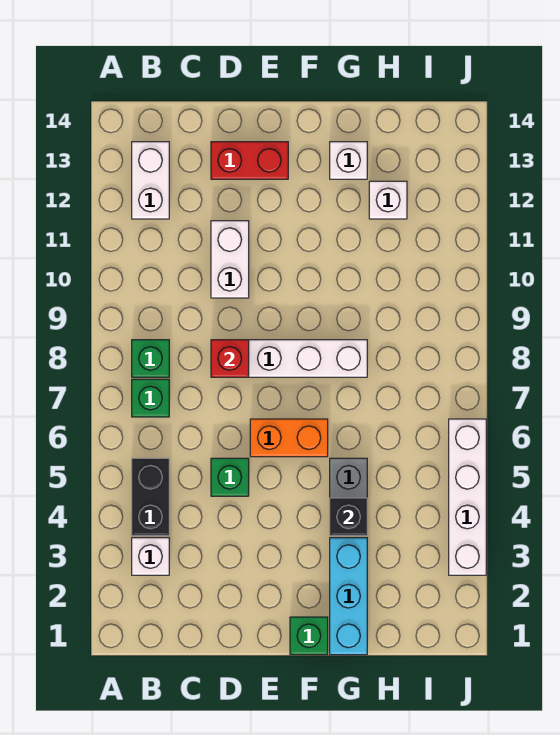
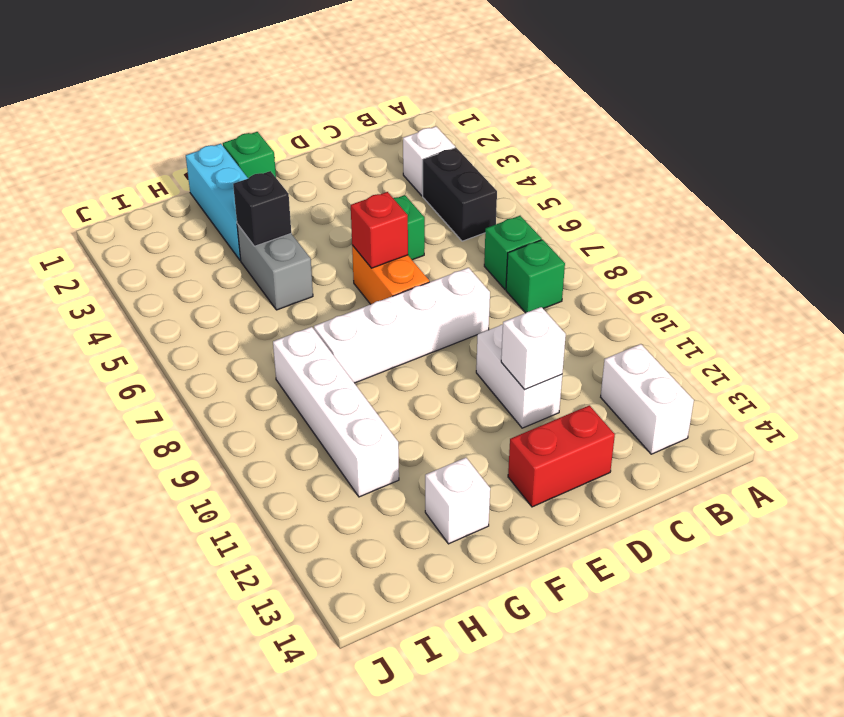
red brick D8 level 2 -> red brick E6 level 2
orange brick E6:F6 level 1 -> orange brick E6:E7 level 1
white brick H12 level 1 -> white brick D11 level 2
white brick J3:J6 level 1 -> white brick H8:H11 level 1

